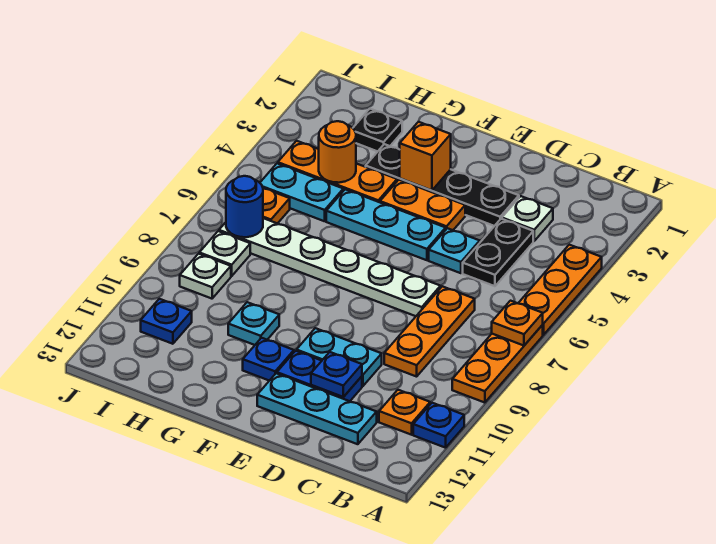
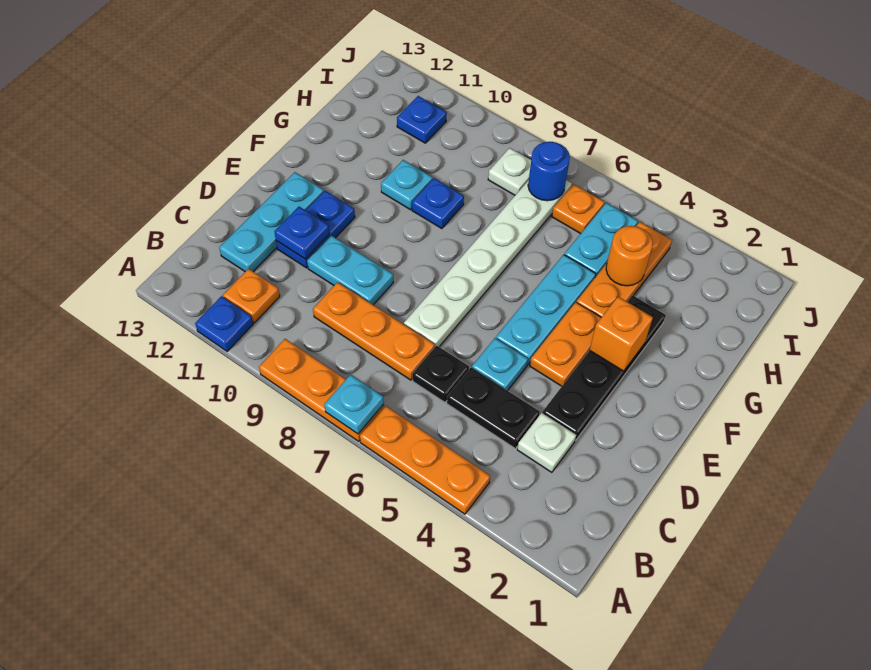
orange plate A7 level 2 -> cyan plate A7 level 2
cyan plate D10:E10 level 1 -> cyan plate D9:D10 level 1
blue plate F11 level 1 -> blue plate G9 level 1
black plate H2 level 1 -> black plate C6 level 1
white plate I9 level 1 -> none

